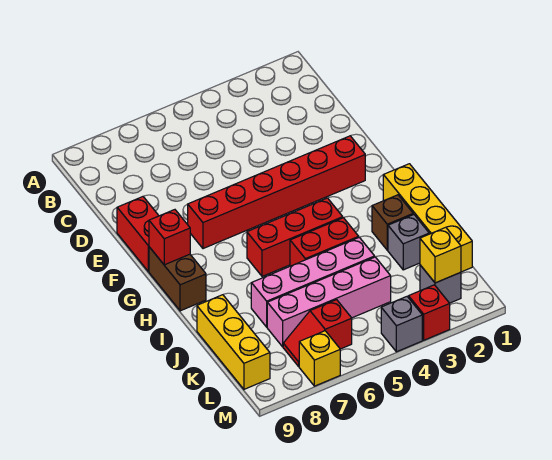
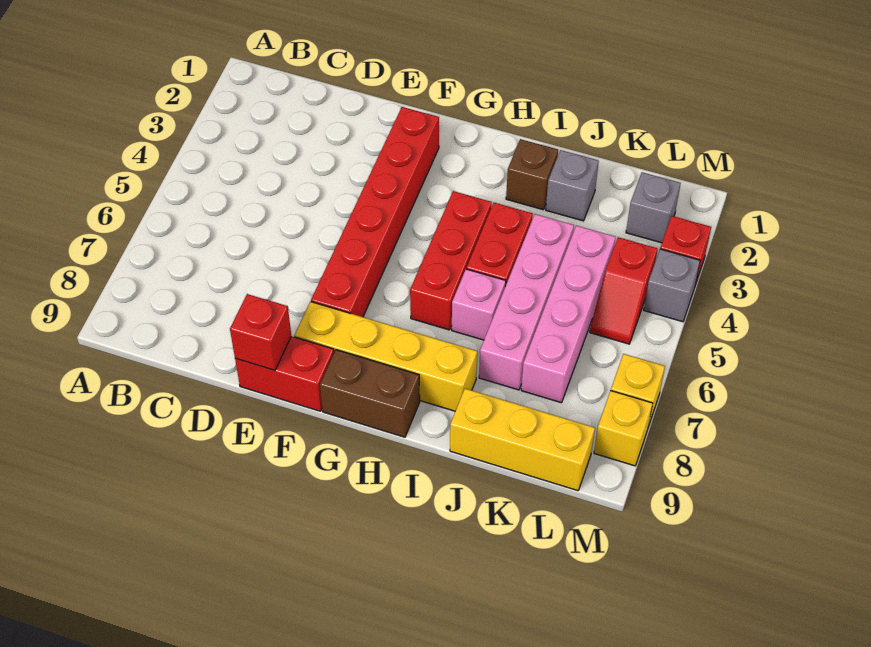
red brick G9 level 2 -> red brick E9 level 2
yellow brick H1:K1 level 1 -> yellow brick F8:I8 level 1
none -> pink brick I6 level 1
yellow brick L2 level 2 -> yellow brick M8 level 1
red slope L6:L7 level 1 top 6 -> red slope L4:L5 level 1 top 4

